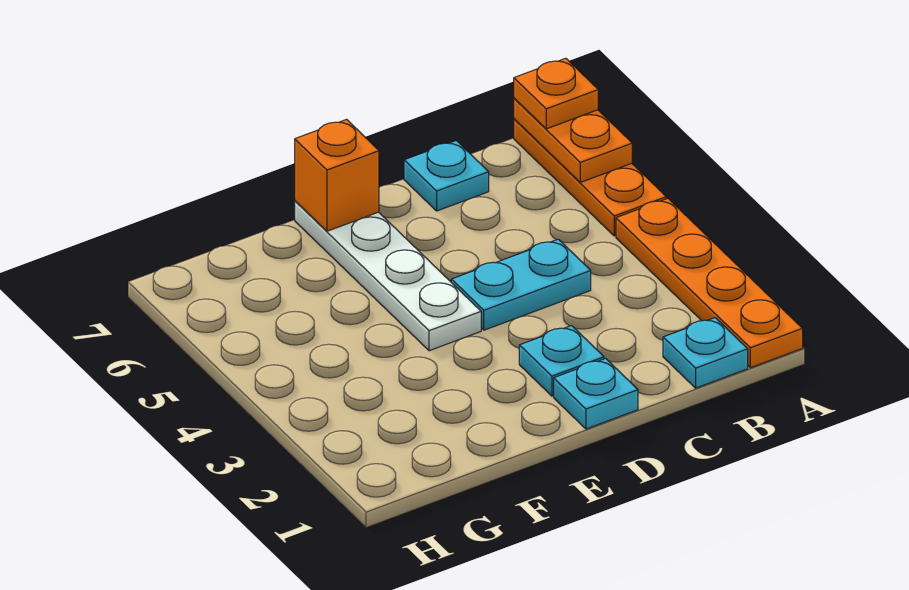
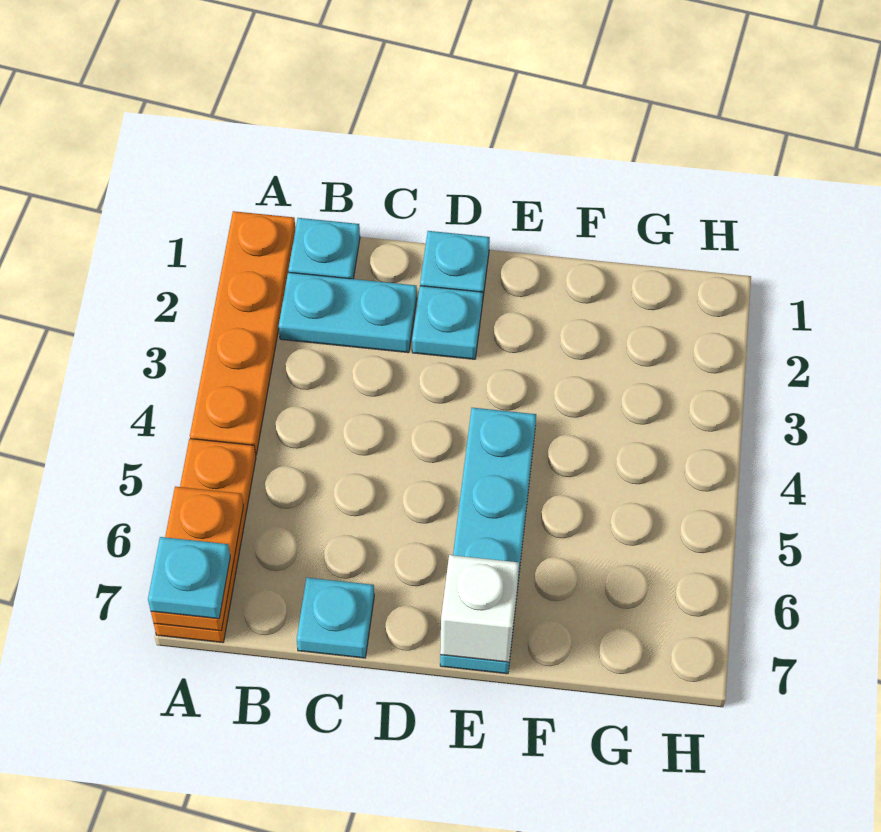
orange plate A7 level 3 -> cyan plate A7 level 3
cyan plate C4:D4 level 1 -> cyan plate B2:C2 level 1
white plate E4:E7 level 1 -> cyan plate E4:E7 level 1
orange brick E7 level 2 -> white brick E7 level 2

